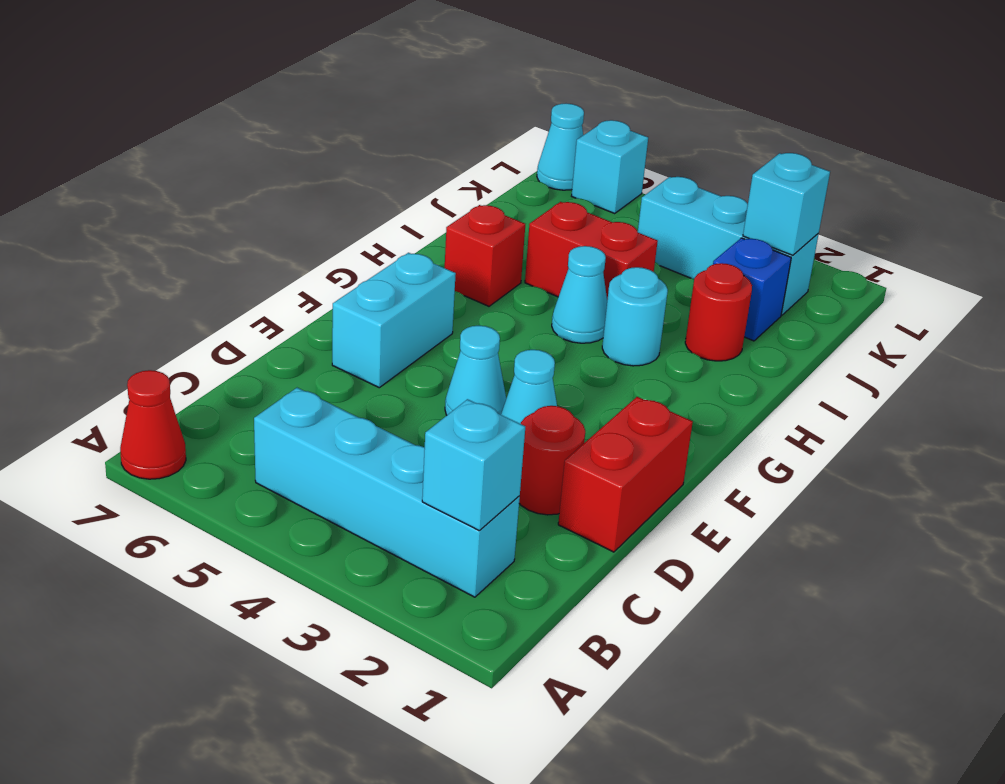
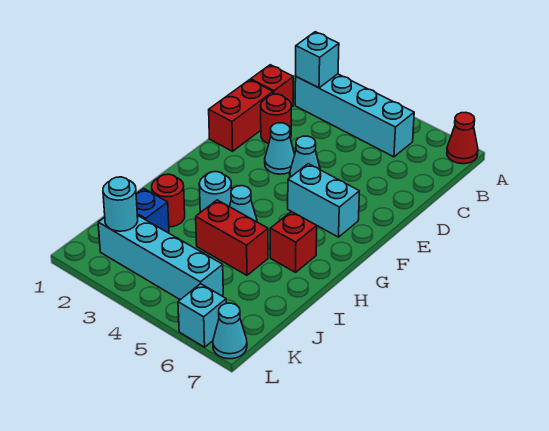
none -> red brick C1 level 1
cyan brick E6:F6 level 1 -> cyan brick F5:F6 level 1
cyan brick K2:K4 level 1 -> cyan brick K2:K5 level 1
cyan brick K2 level 2 -> cyan round brick K2 level 2

